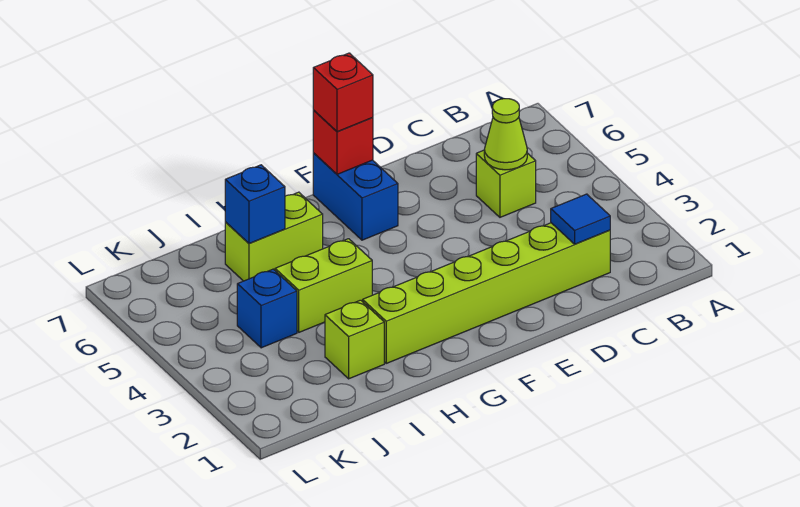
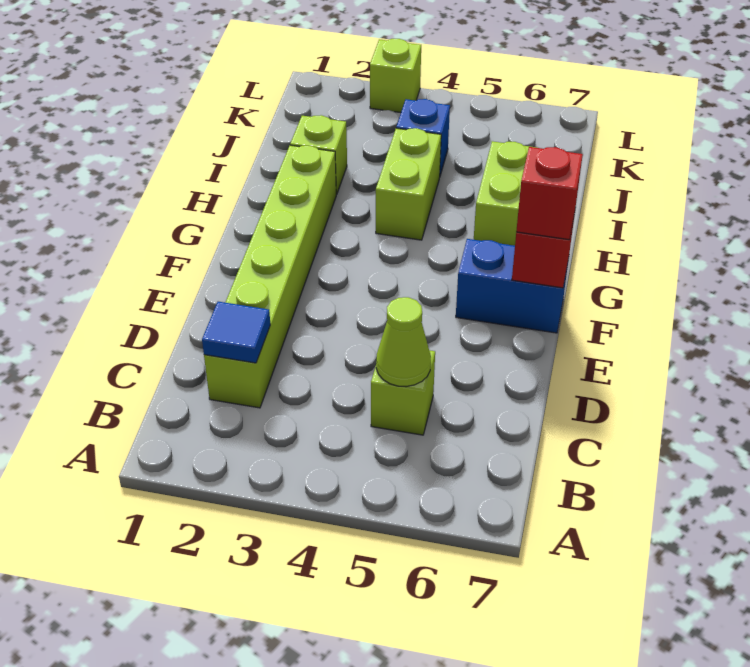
blue brick I6 level 2 -> none
none -> lime brick L3 level 1

